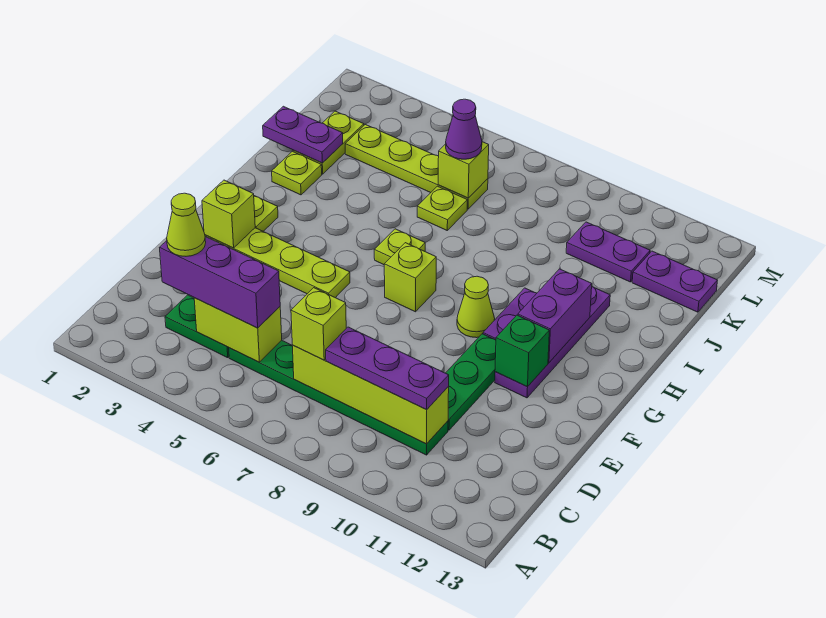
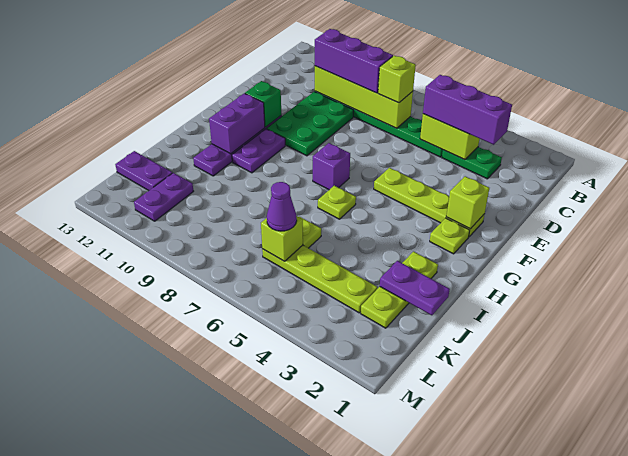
lime cone C3 level 4 -> none
purple plate C8:C10 level 3 -> purple brick C8:C10 level 3
green plate D10:F10 level 1 -> green plate D9:F10 level 1
lime brick G7 level 1 -> purple brick G7 level 1
lime cone G9 level 1 -> none
purple plate K10:K11 level 1 -> purple plate K11:L11 level 1

